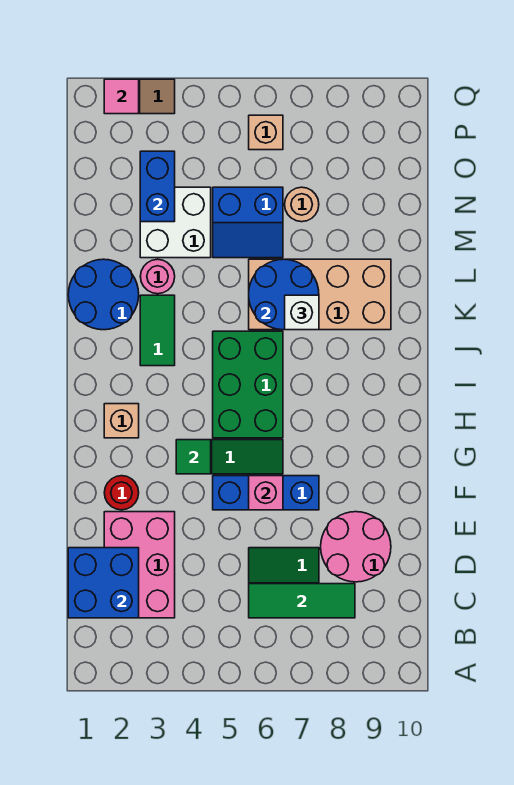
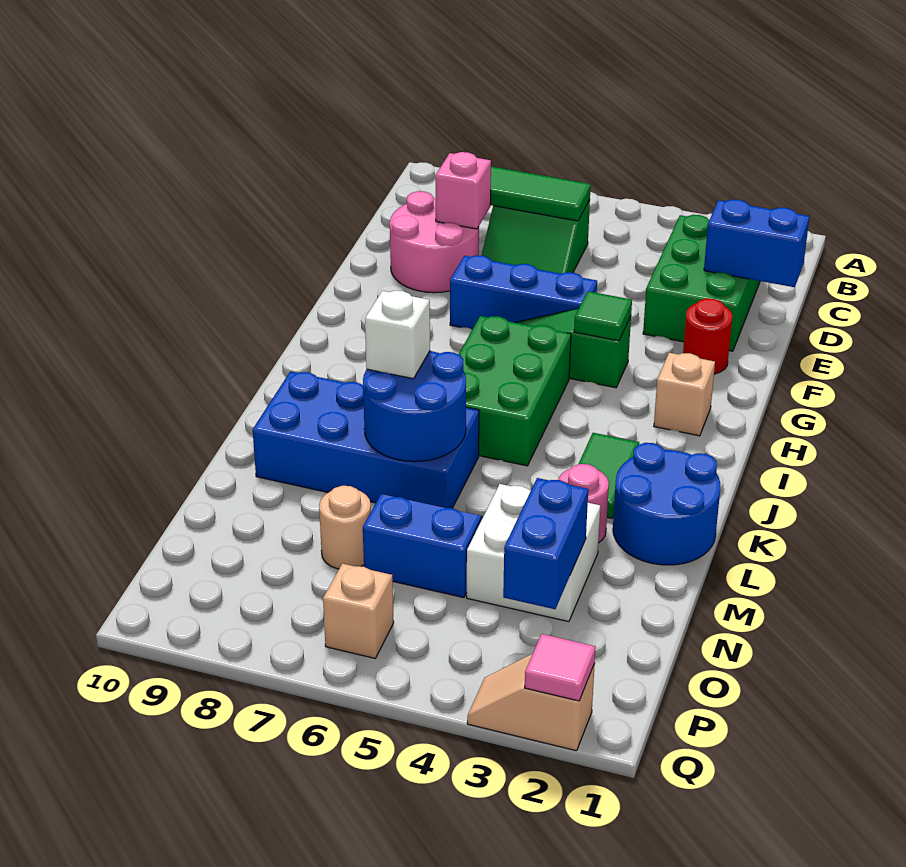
blue brick C1:D2 level 2 -> blue brick D1:D2 level 2
pink brick C2:E3 level 1 -> green brick C2:E3 level 1
pink brick F6 level 2 -> pink brick D8 level 2
tan brick K6:L9 level 1 -> blue brick K6:L9 level 1

